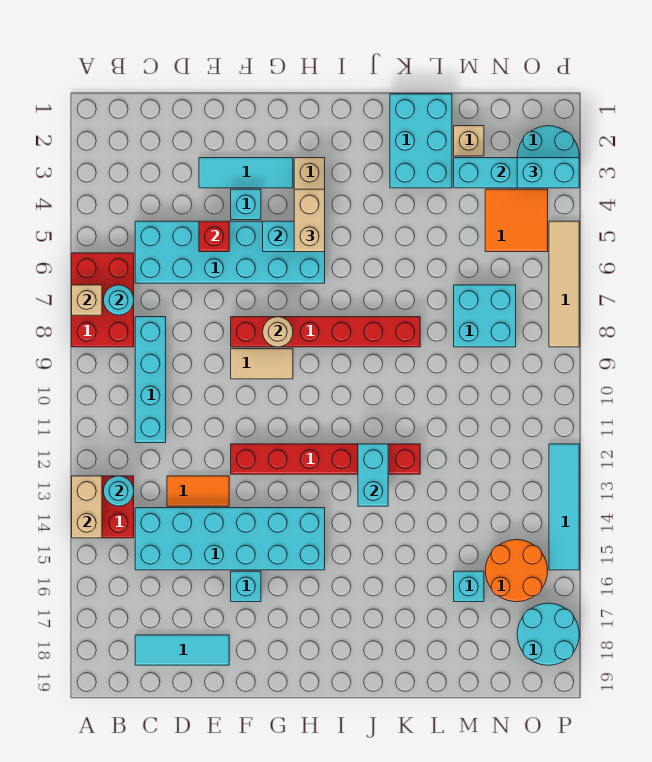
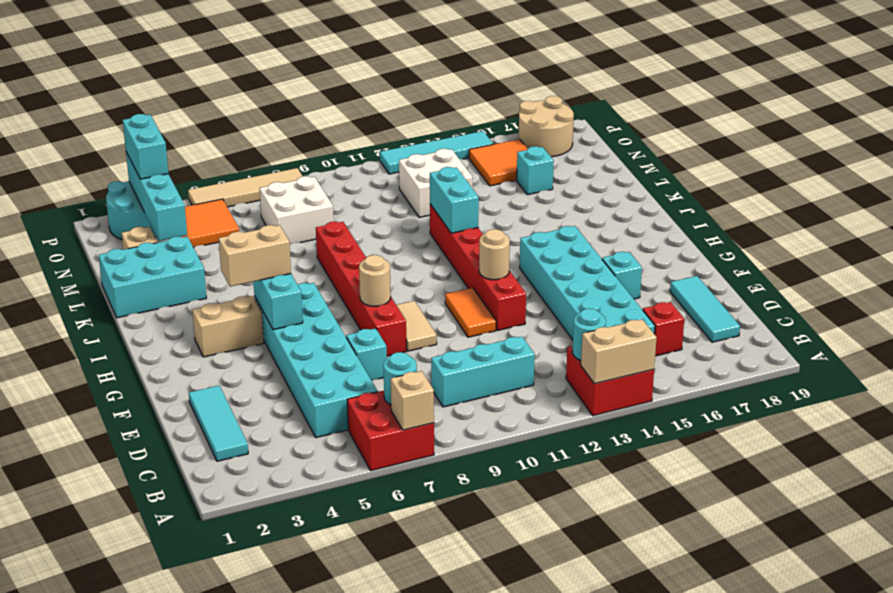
red brick A6:B8 level 1 -> red brick A6:B7 level 1
cyan brick C8:C11 level 1 -> cyan brick C9:C11 level 1
orange tile D13:E13 level 1 -> orange tile F11:G11 level 1
cyan tile E3:G3 level 1 -> cyan tile C2:E2 level 1
red brick E5 level 2 -> red brick C16 level 1
cyan brick F4 level 1 -> cyan brick E7 level 1
none -> tan round brick G12 level 2
cyan brick J12:J13 level 2 -> cyan brick J12:K12 level 2
cyan brick M7:N8 level 1 -> white brick M7:N8 level 1
none -> white brick M12:N13 level 1
orange round brick N15:O16 level 1 -> orange tile N15:O16 level 1
cyan round brick O17:P18 level 1 -> tan round brick O17:P18 level 1

